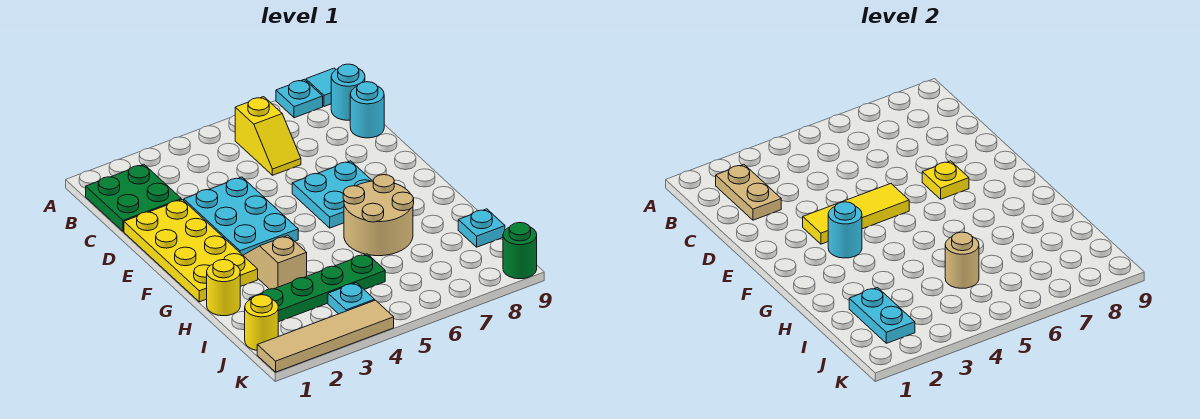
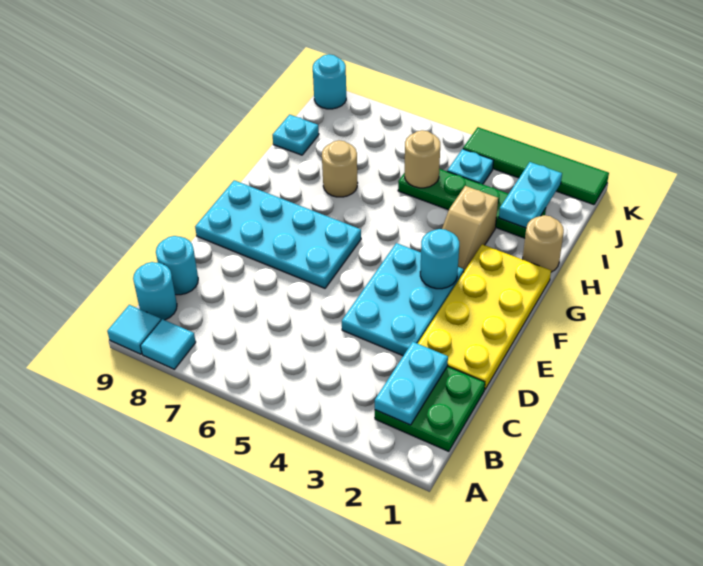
cyan plate A8 level 1 -> cyan tile A8 level 1
tan plate B2:C2 level 2 -> cyan plate B2:C2 level 2
yellow slope B6:C6 level 1 top B -> none
yellow tile E3:E5 level 2 -> none
cyan plate E6:F7 level 1 -> cyan plate E6:F9 level 1
yellow plate E7 level 2 -> none
tan round brick G6:H7 level 1 -> tan round brick H7 level 1
yellow round brick H1 level 1 -> tan round brick H1 level 1
yellow round brick J1 level 1 -> none
tan tile K1:K4 level 1 -> green tile K1:K4 level 1
green round brick K9 level 1 -> cyan round brick K9 level 1

